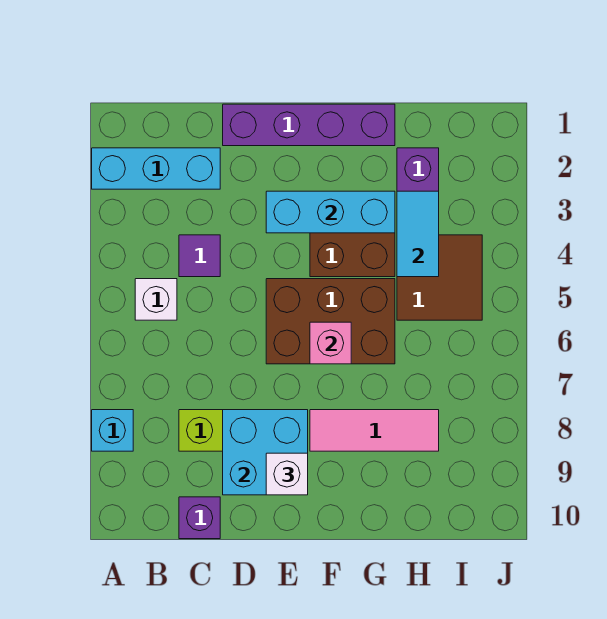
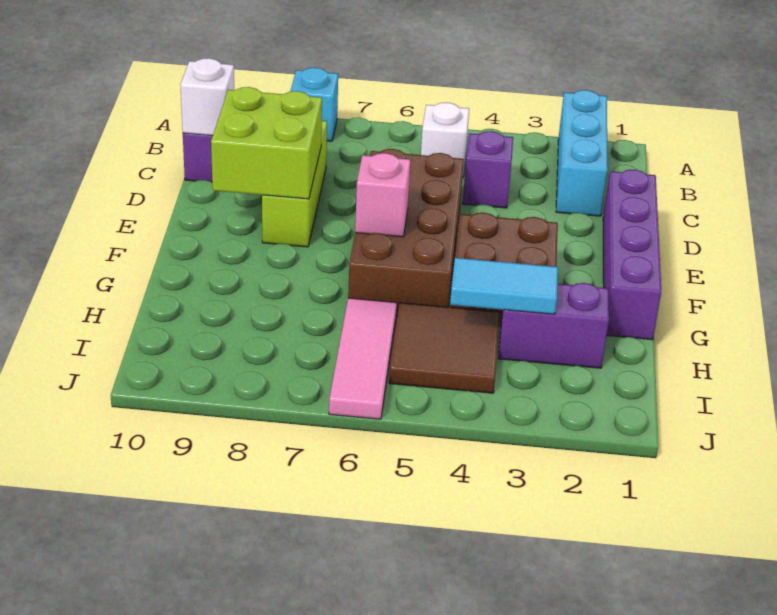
purple tile C4 level 1 -> purple brick C4 level 1
cyan brick D8:E9 level 2 -> lime brick D8:E9 level 2
cyan brick E3:G3 level 2 -> none
brown brick E5:G6 level 1 -> brown brick D5:G6 level 1
white brick E9 level 3 -> white brick C10 level 2
pink tile F8:H8 level 1 -> pink tile H6:J6 level 1

